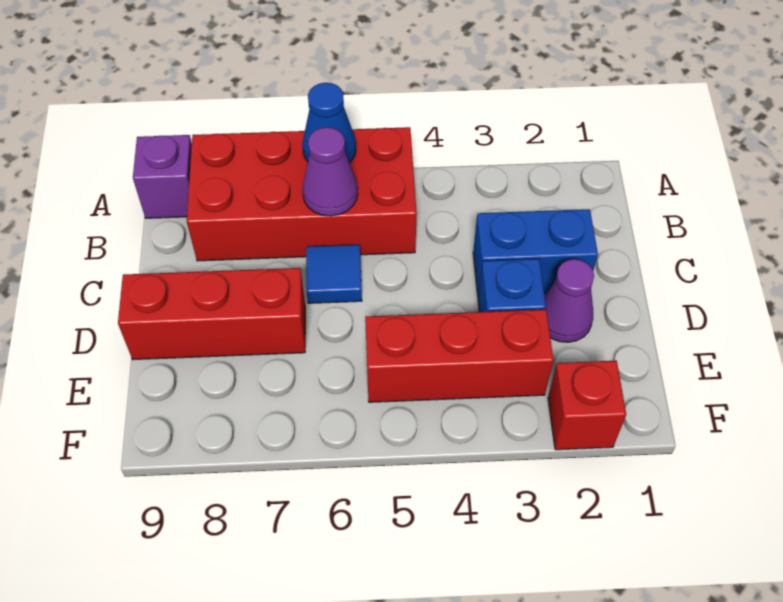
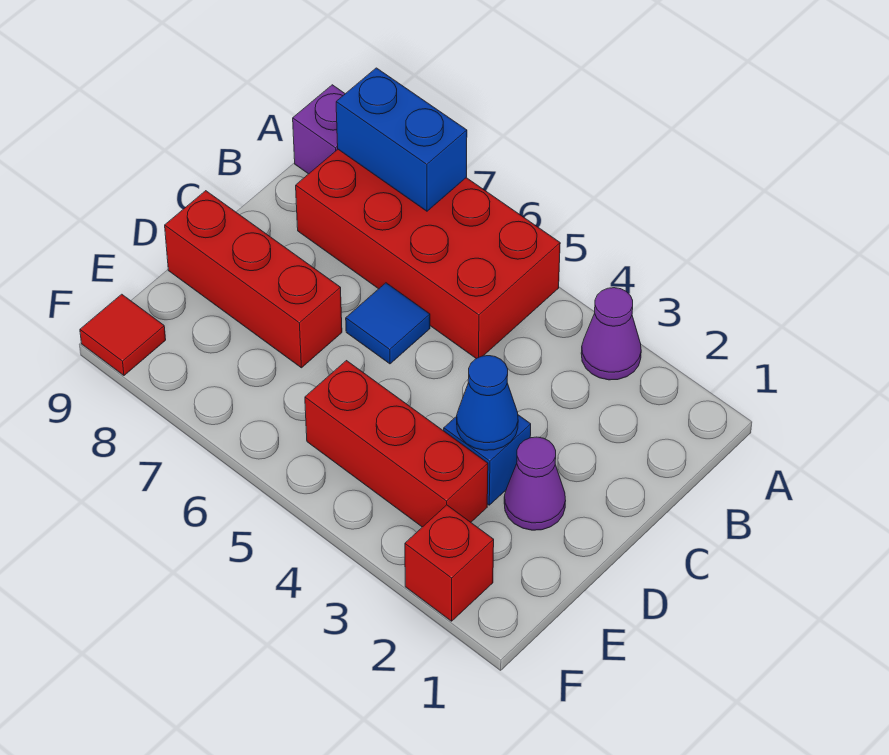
blue cone A6 level 2 -> blue cone D3 level 2
purple cone B6 level 2 -> purple cone A3 level 1
blue brick C2:C3 level 1 -> blue brick A7:A8 level 2
none -> red tile F9 level 1

